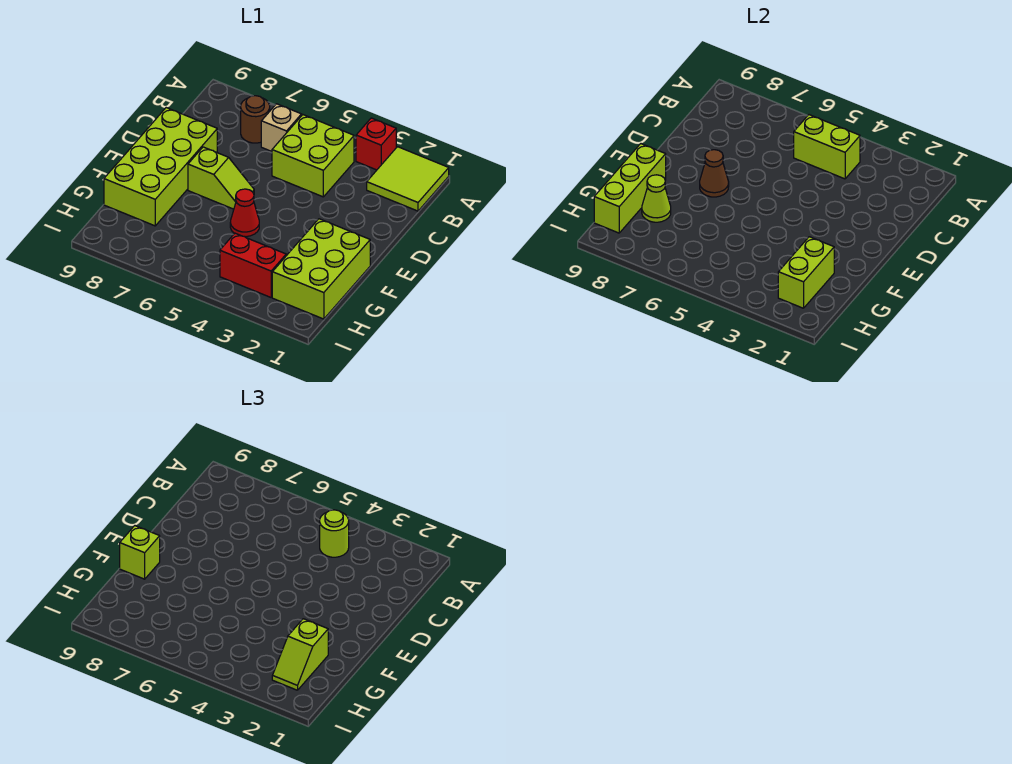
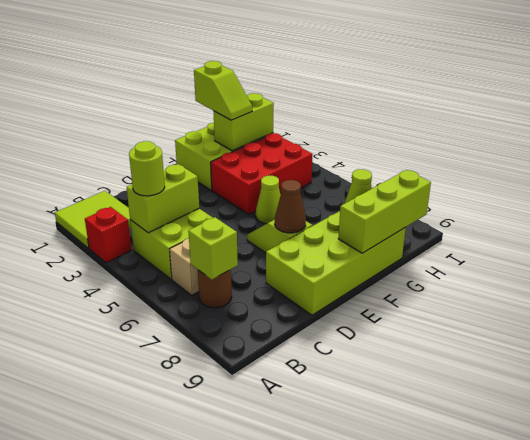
lime brick B4:B5 level 2 -> lime brick B4:C4 level 2
red cone F5 level 1 -> lime cone F5 level 1
lime brick F9 level 3 -> lime brick B7 level 2
lime slope G2:H2 level 3 top G -> lime slope G1:G2 level 3 top 1
red brick H3:H4 level 1 -> red brick F3:H4 level 1

